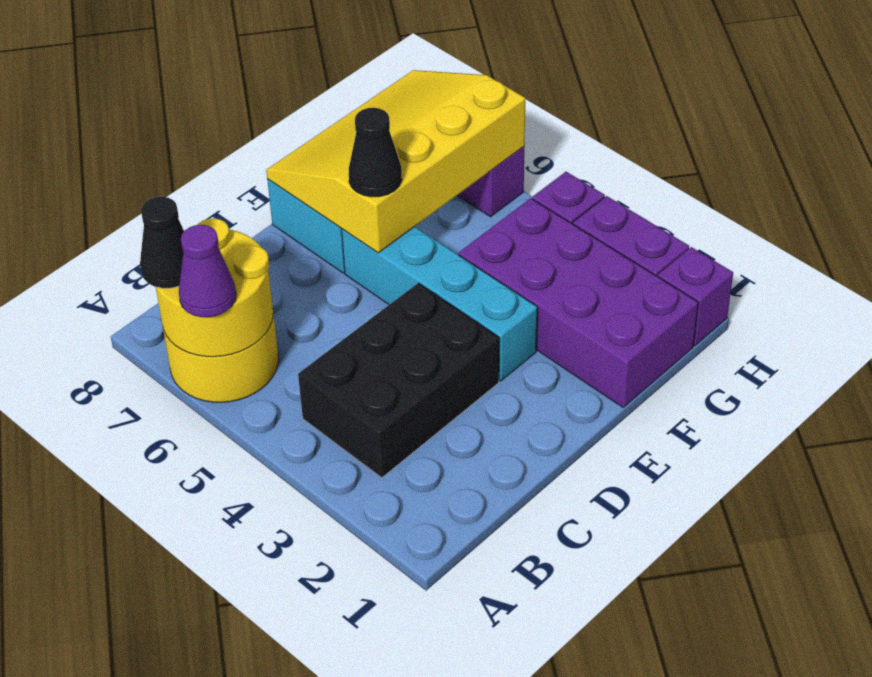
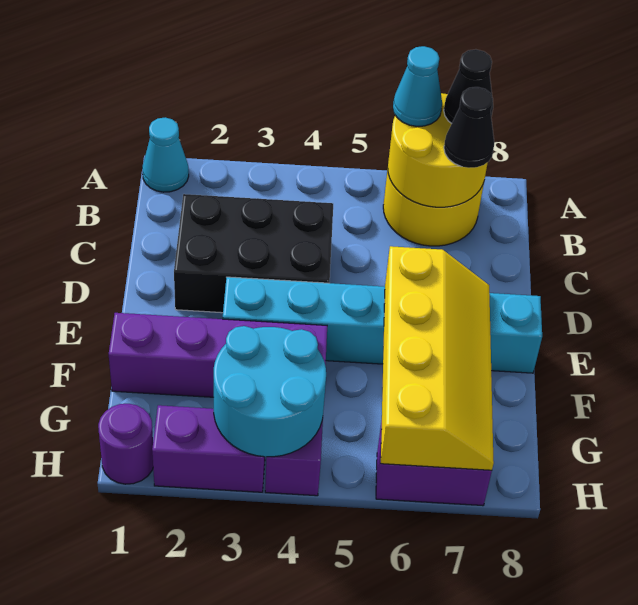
none -> cyan cone A1 level 1
purple cone A6 level 3 -> cyan cone A6 level 3
black brick B3:D4 level 1 -> black brick C2:D4 level 1
yellow slope E6:H8 level 2 top 6 -> yellow slope E6:H7 level 2 top 6
black cone E6 level 3 -> black cone B7 level 3
purple brick F1:G4 level 1 -> purple brick F1:F4 level 1
none -> cyan round brick G3:H4 level 2
purple brick H1 level 1 -> purple round brick H1 level 1

